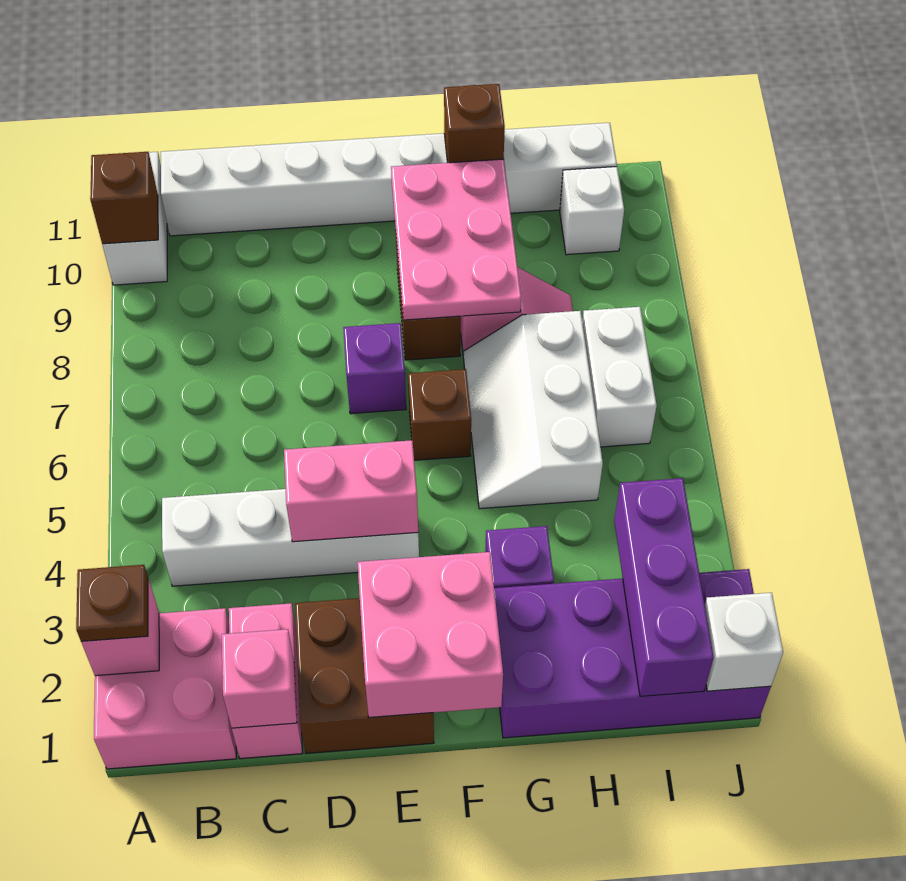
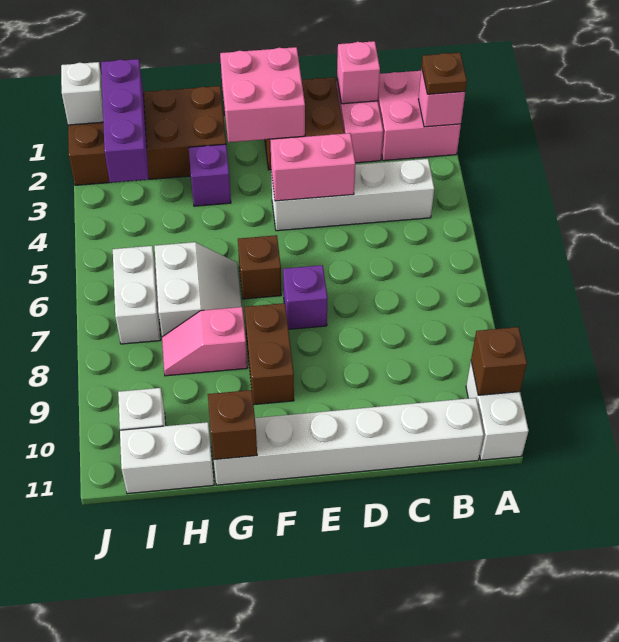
pink plate F8:G10 level 2 -> none
purple brick G1:J2 level 1 -> brown brick G1:J2 level 1
white slope G5:H7 level 1 top H -> white slope G6:H7 level 1 top H

